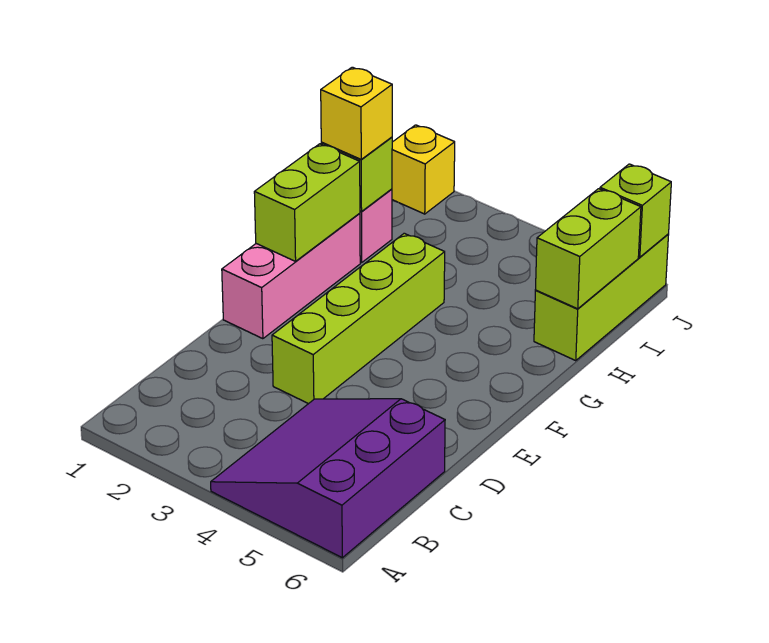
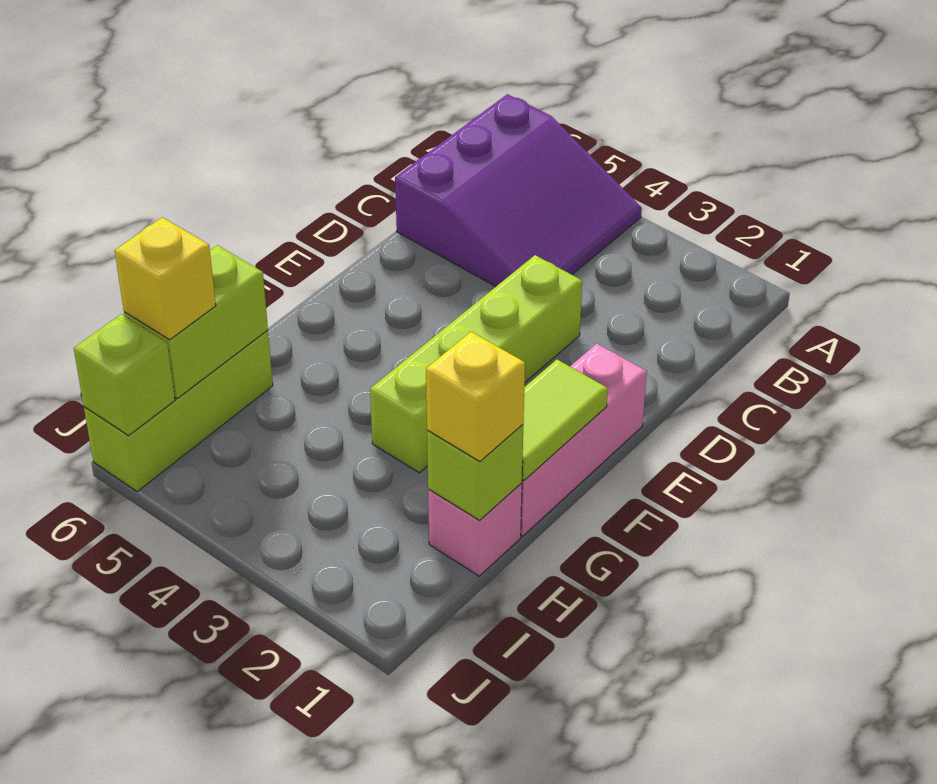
lime brick F1:G1 level 2 -> lime tile F1:G1 level 2
yellow brick J1 level 1 -> yellow brick I6 level 3

